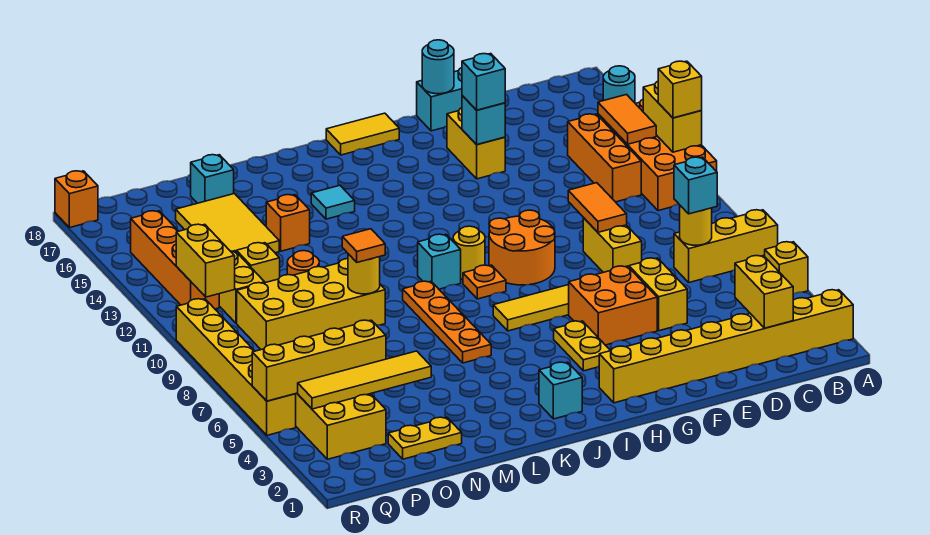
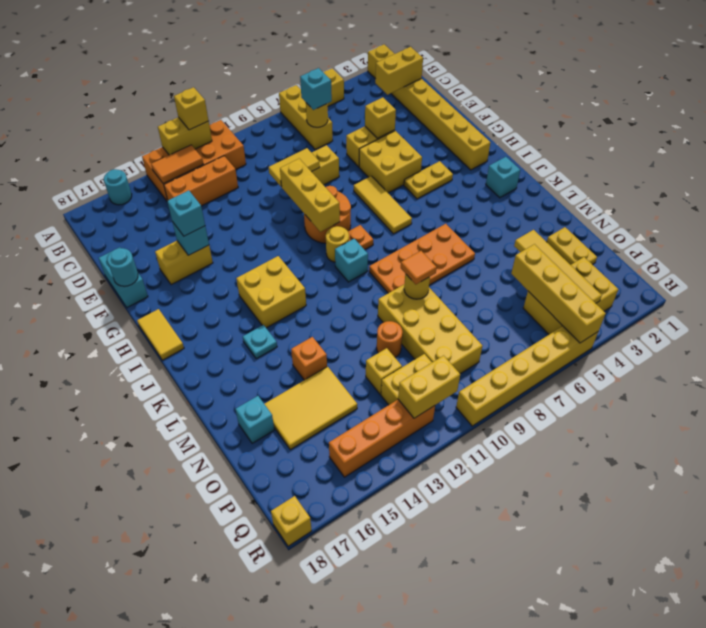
none -> yellow brick E5 level 2
orange tile E9:E10 level 2 -> yellow tile E9:E10 level 2
orange brick F5:G6 level 1 -> yellow brick F5:G6 level 1
none -> yellow brick F10:H10 level 2
none -> yellow brick I13:J14 level 1
orange plate K6:K9 level 1 -> orange plate K6:L9 level 1
cyan tile K15 level 1 -> cyan plate K15 level 1
orange brick R18 level 1 -> yellow brick R18 level 1

